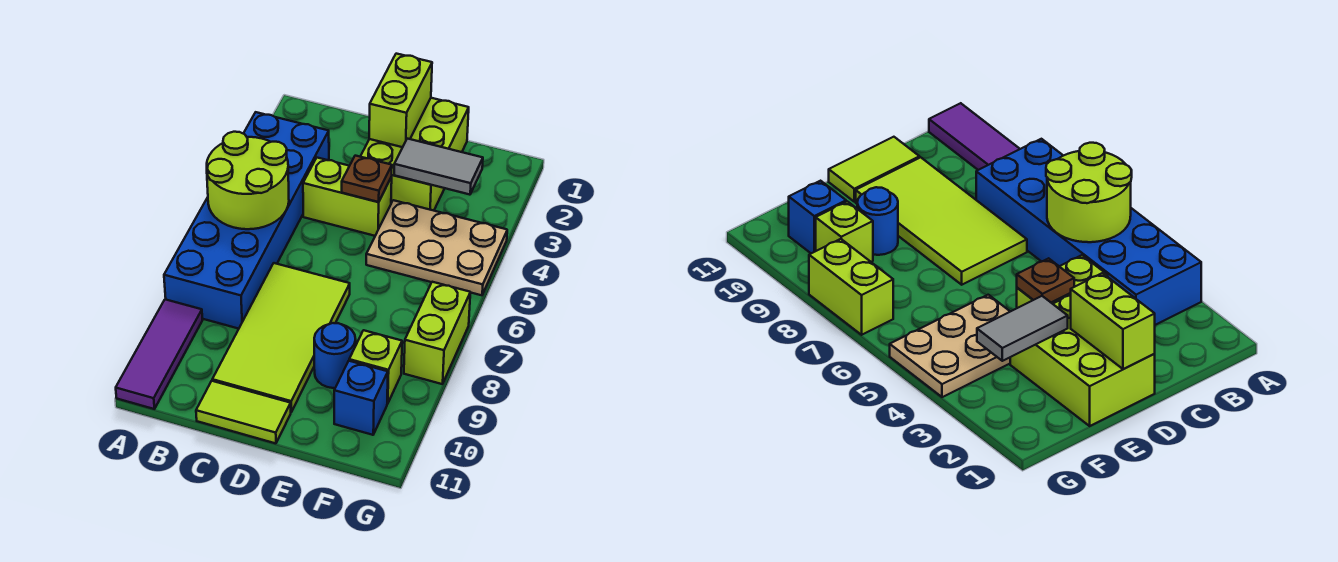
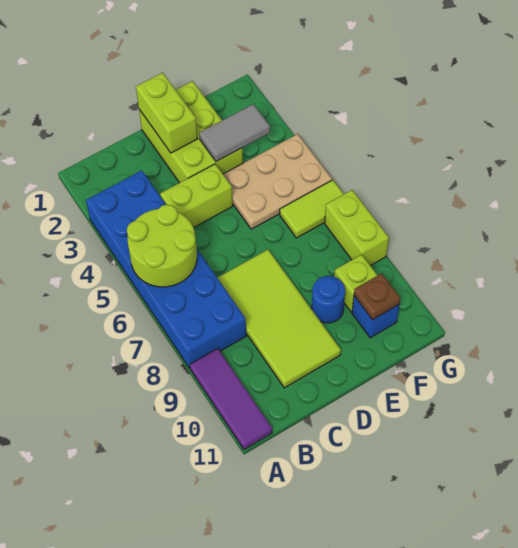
lime tile C11:D11 level 1 -> lime tile F6:G6 level 1
brown plate D4 level 2 -> brown plate F10 level 2

